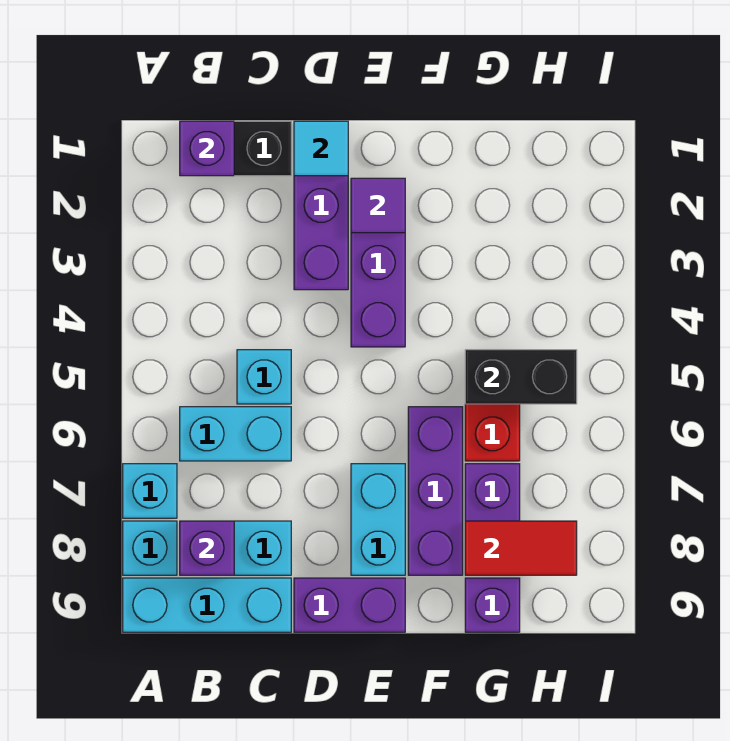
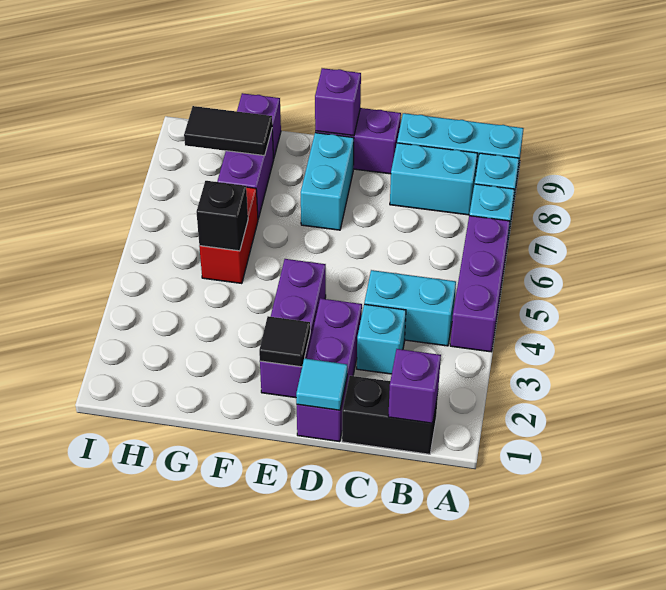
cyan brick B6:C6 level 1 -> cyan brick B4:C4 level 1
purple brick B8 level 2 -> purple brick E9 level 2
cyan brick C5 level 1 -> cyan brick C3 level 1
purple tile E2 level 2 -> black tile E2 level 2
purple brick F6:F8 level 1 -> purple brick A4:A6 level 1
black brick G5:H5 level 2 -> black brick G5 level 2
red tile G8:H8 level 2 -> black tile G8:H8 level 2

